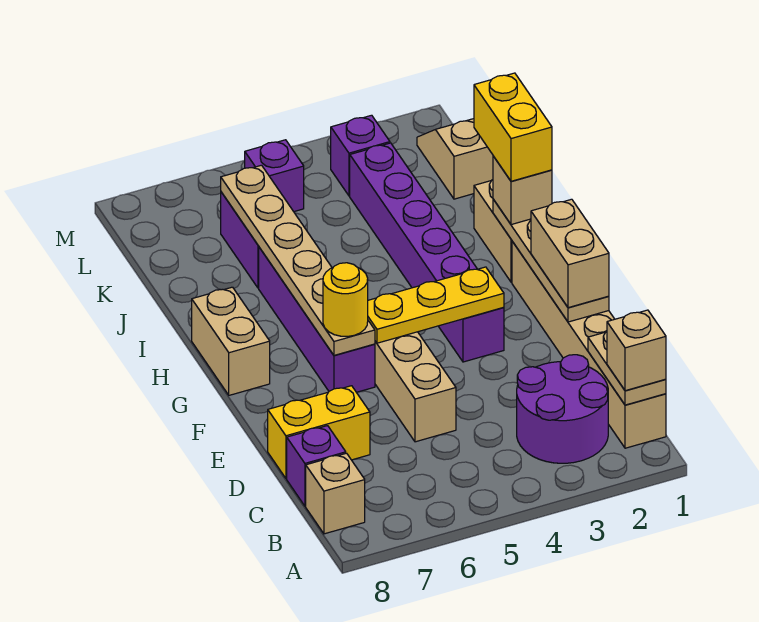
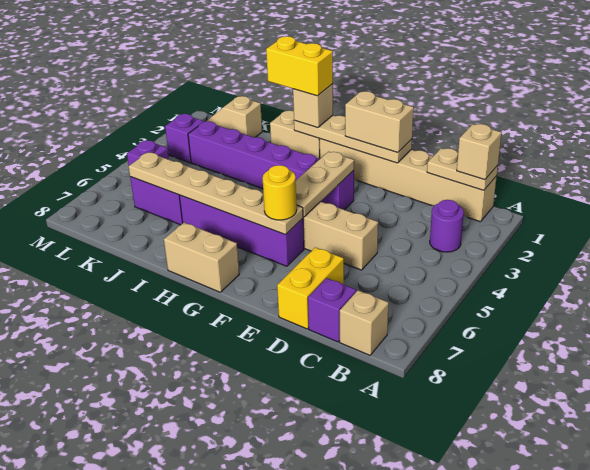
purple round brick B2:C3 level 1 -> purple round brick B3 level 1
yellow plate F3:F5 level 2 -> tan plate F3:F5 level 2

